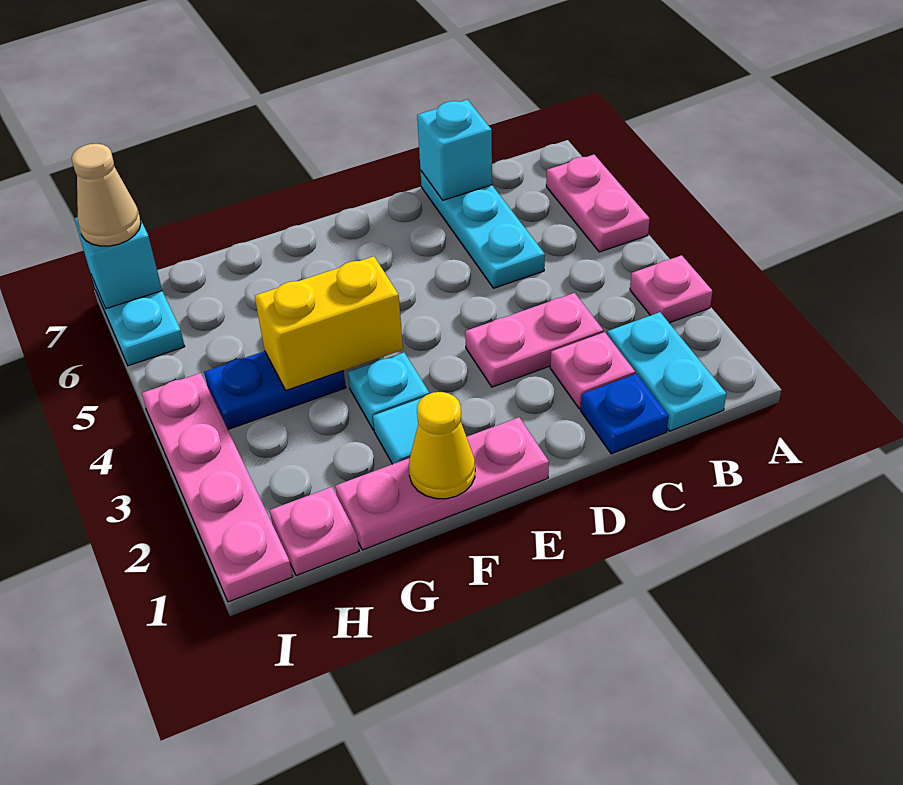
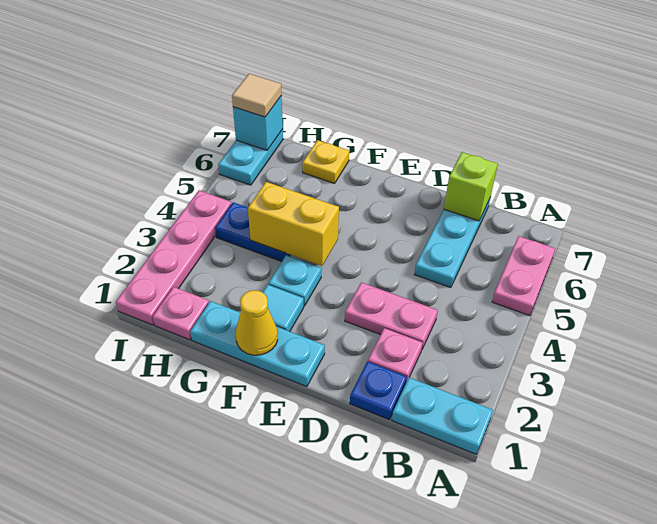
pink plate A3 level 1 -> none
cyan plate B1:B2 level 1 -> cyan plate A1:B1 level 1
cyan brick C7 level 2 -> lime brick C7 level 2
pink plate E1:G1 level 1 -> cyan plate E1:G1 level 1
none -> yellow plate G7 level 1
tan cone I7 level 3 -> tan tile I7 level 3

